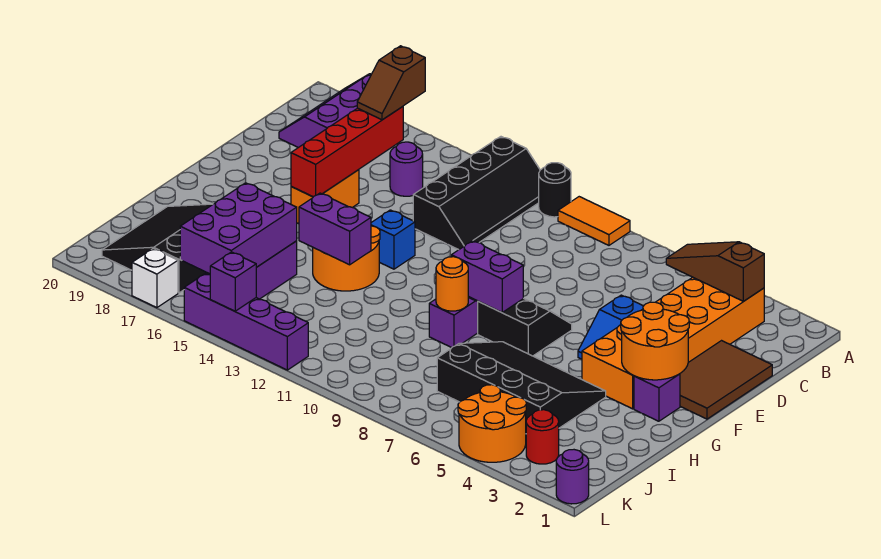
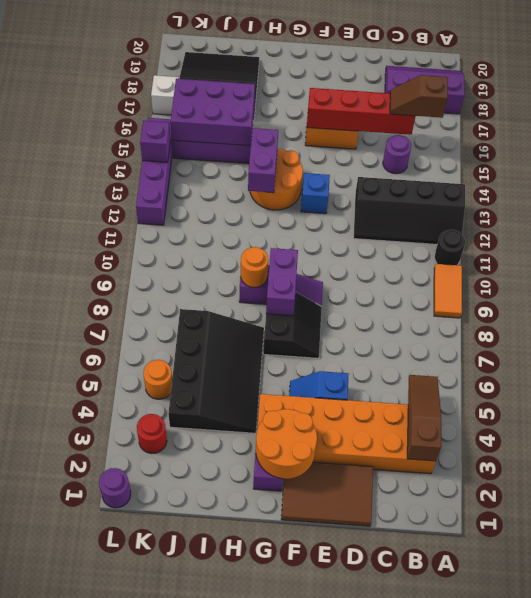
orange round brick K4:L5 level 1 -> orange round brick K5 level 1

